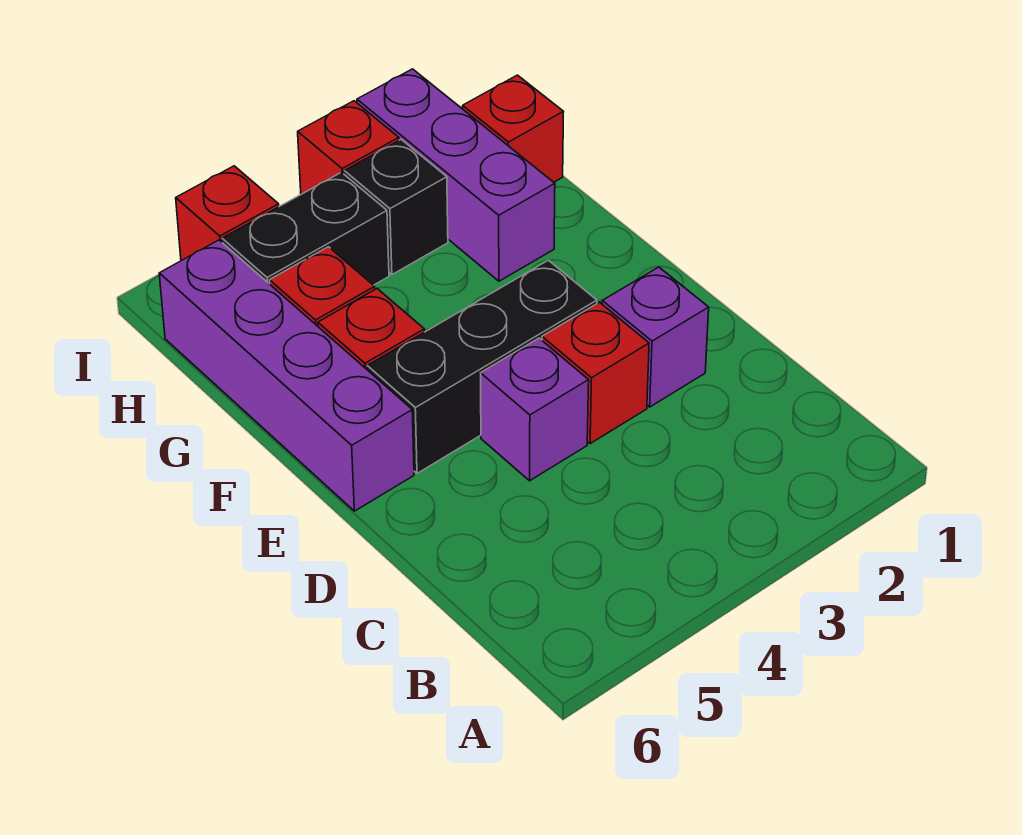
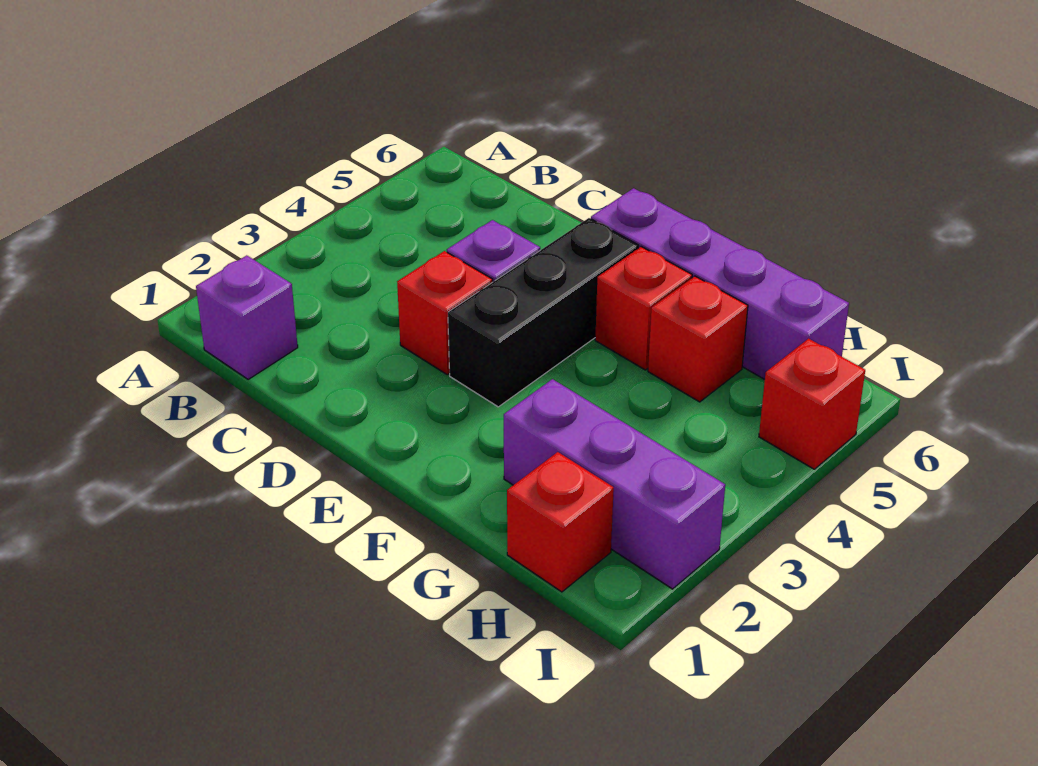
purple brick D2 level 1 -> purple brick B1 level 1
black brick H3 level 1 -> none
black brick H4:H5 level 1 -> none
red brick I3 level 1 -> none

